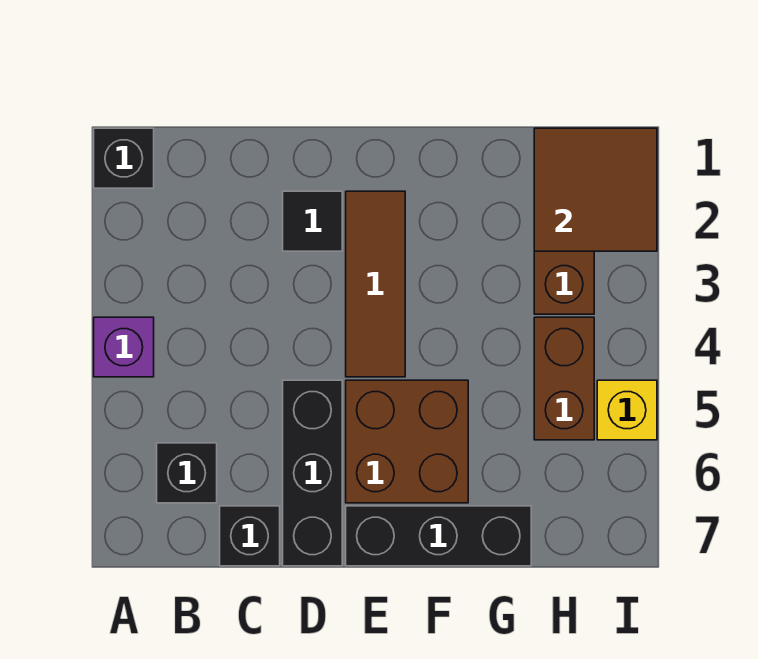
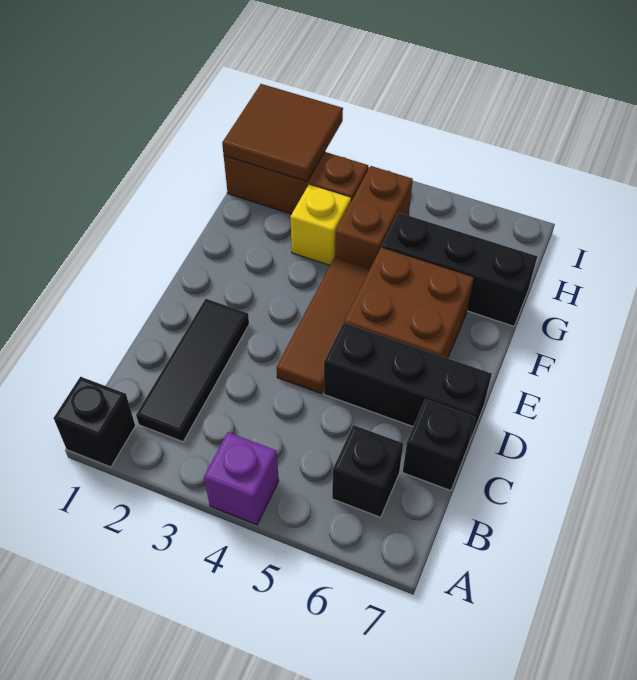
black tile D2 level 1 -> black tile B2:D2 level 1
brown tile E2:E4 level 1 -> brown tile D4:F4 level 1
black brick E7:G7 level 1 -> black brick G5:G7 level 1
brown brick H4:H5 level 1 -> brown brick G4:H4 level 1
yellow brick I5 level 1 -> yellow brick G3 level 1

